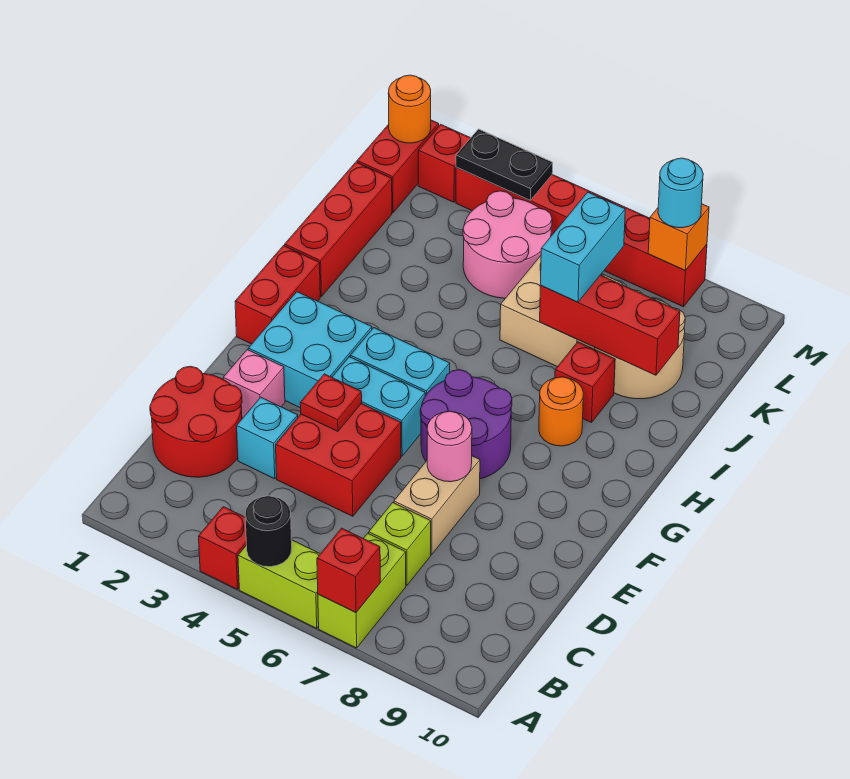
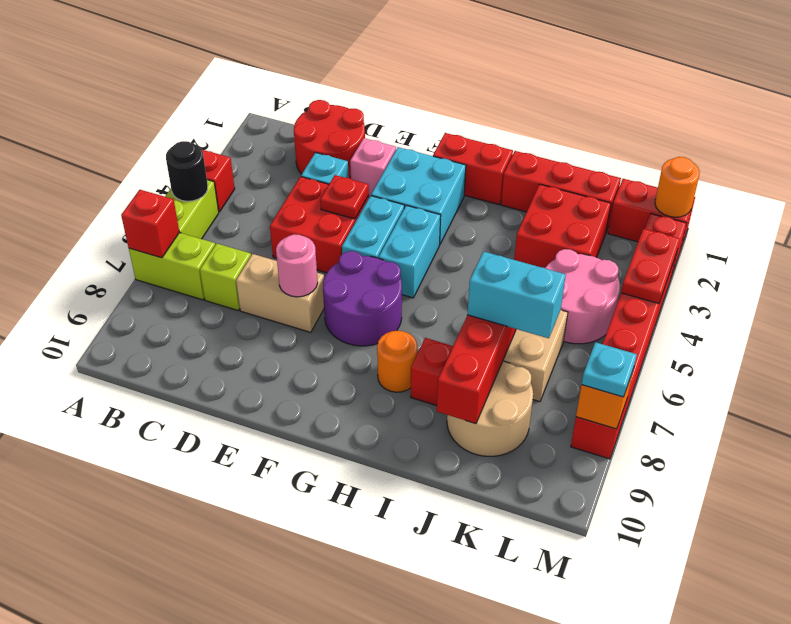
none -> red brick J2:K3 level 1
black plate M3:M4 level 2 -> red plate M3:M4 level 2
cyan round brick M8 level 3 -> cyan plate M8 level 3

